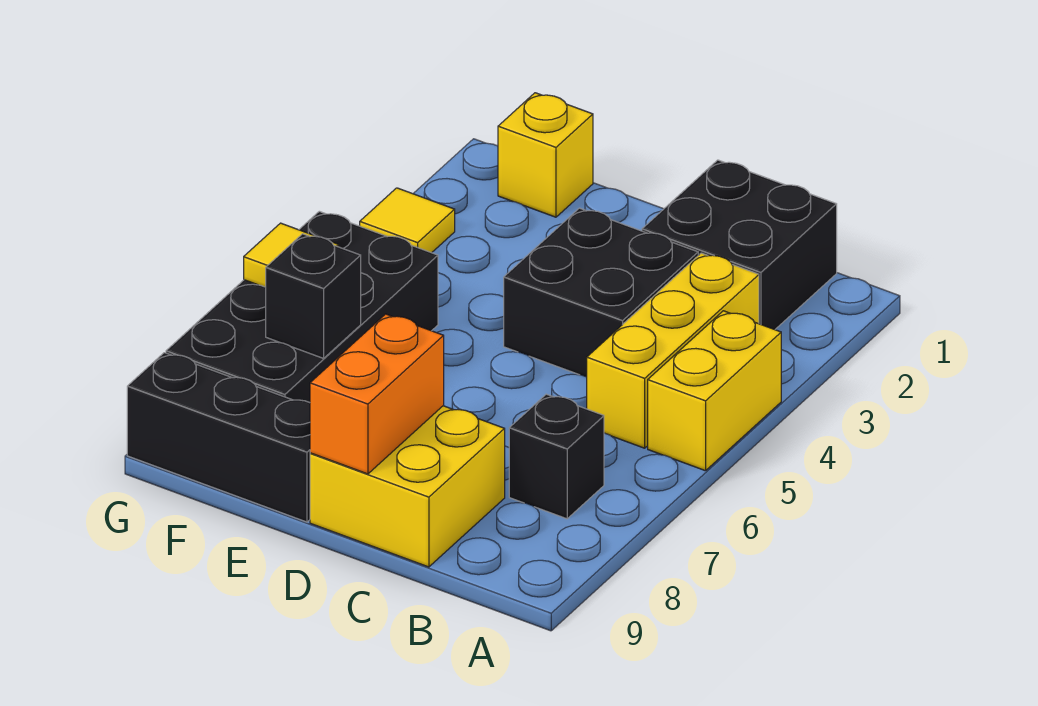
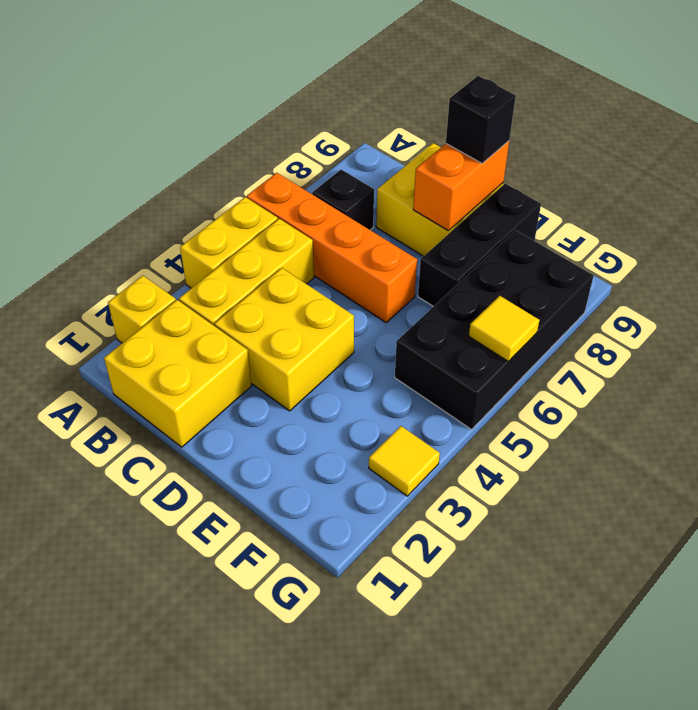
none -> orange brick A6:D6 level 1
black brick B1:C2 level 1 -> yellow brick B1:C2 level 1
black brick C3:D4 level 1 -> yellow brick C3:D4 level 1
black brick E9:G9 level 1 -> black brick E7:E9 level 1
yellow brick F1 level 1 -> yellow brick A2 level 1
black brick F7 level 2 -> black brick D9 level 3

